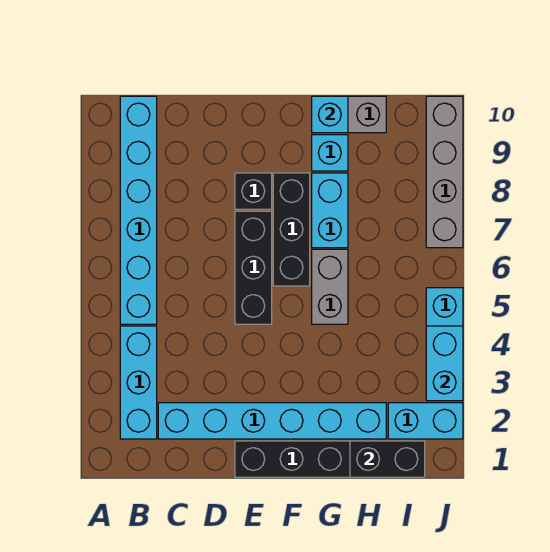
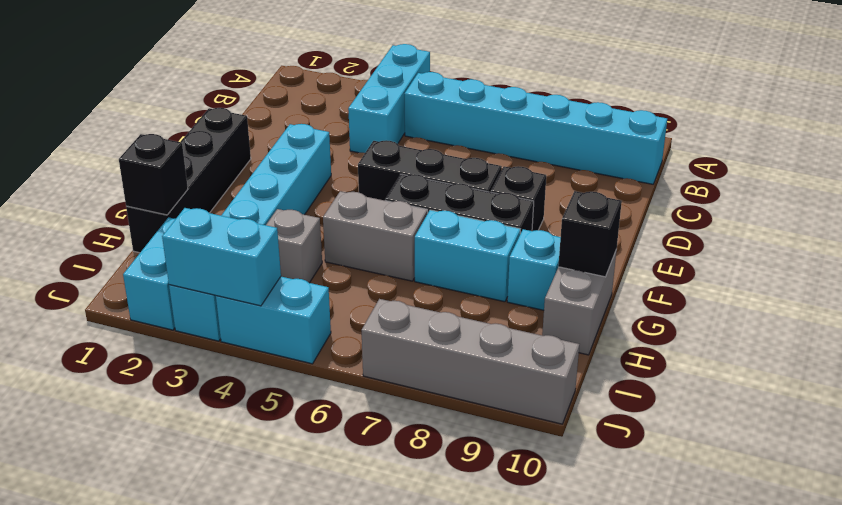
cyan brick B2:B4 level 1 -> cyan brick A4:C4 level 1
cyan brick C2:H2 level 1 -> cyan brick E3:J3 level 1
cyan brick G10 level 2 -> black brick G10 level 2
black brick H1:I1 level 2 -> black brick H1 level 2
none -> grey brick H4 level 1

